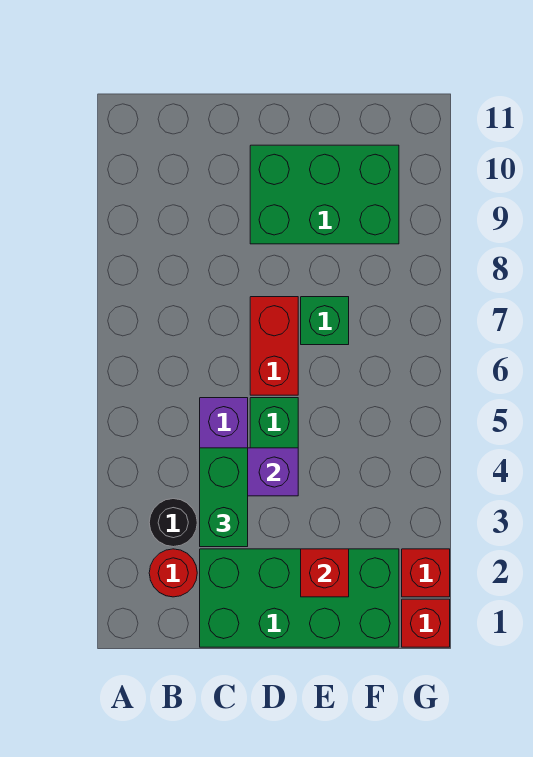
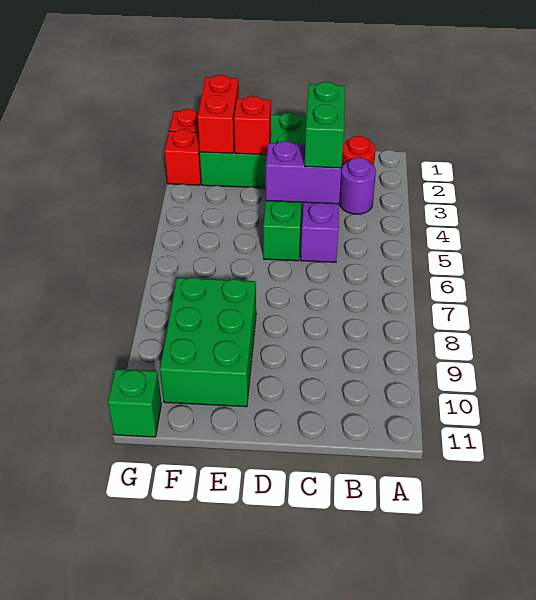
black round brick B3 level 1 -> purple round brick B3 level 1
red brick D6:D7 level 1 -> red brick F1:F2 level 2
green brick D9:F10 level 1 -> green brick E8:F10 level 1
green brick E7 level 1 -> green brick G11 level 1

